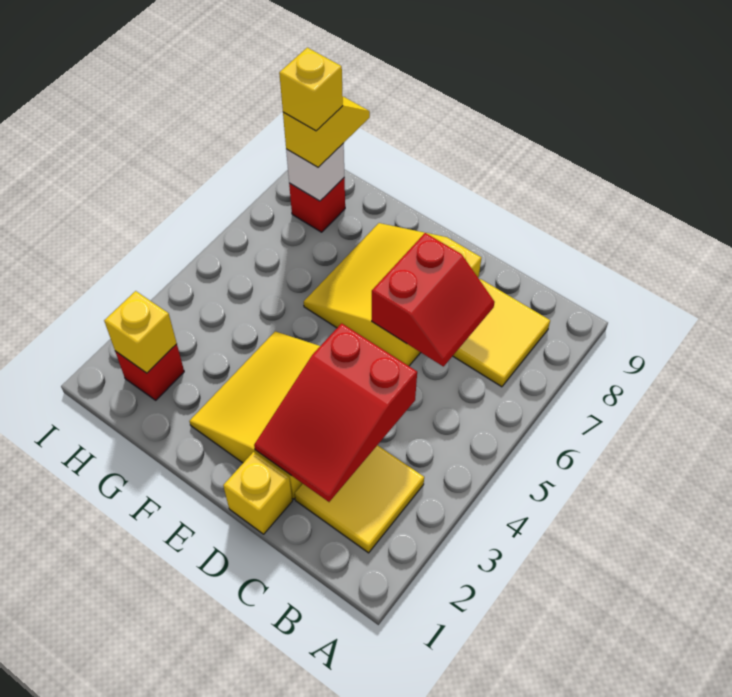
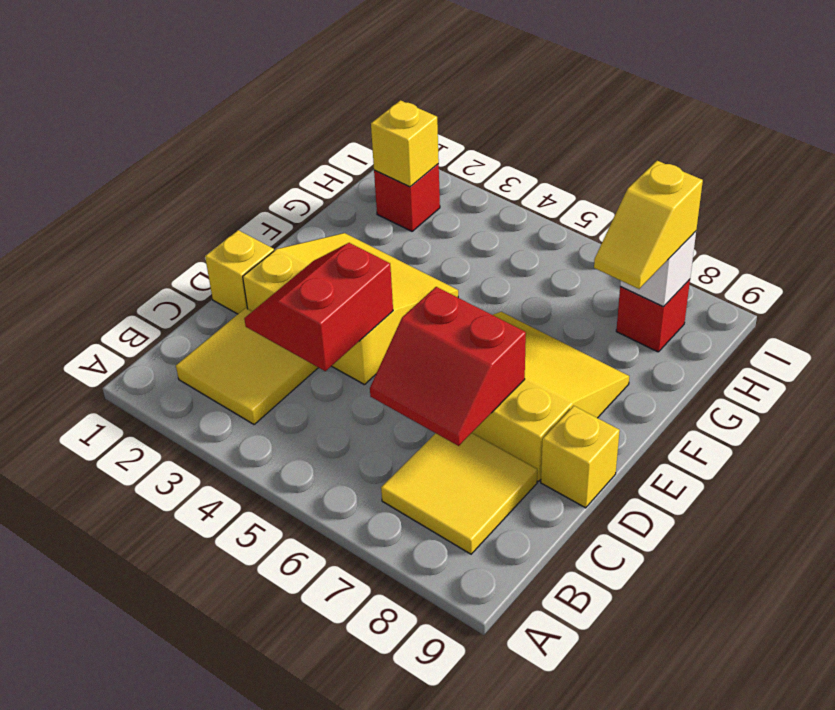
red slope C2:D4 level 2 top 4 -> red slope C3:D4 level 2 top 4
yellow slope H8:H9 level 3 top 8 -> yellow slope G8:H8 level 3 top H
yellow brick H8 level 4 -> yellow brick D9 level 1

